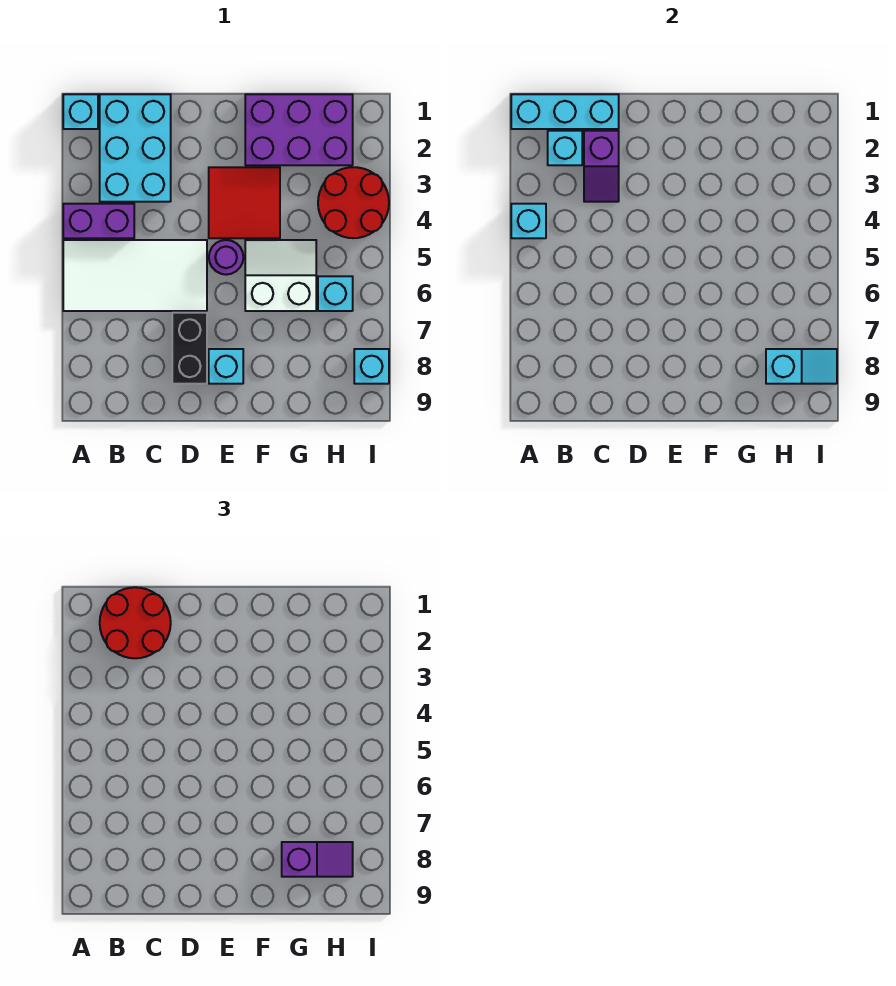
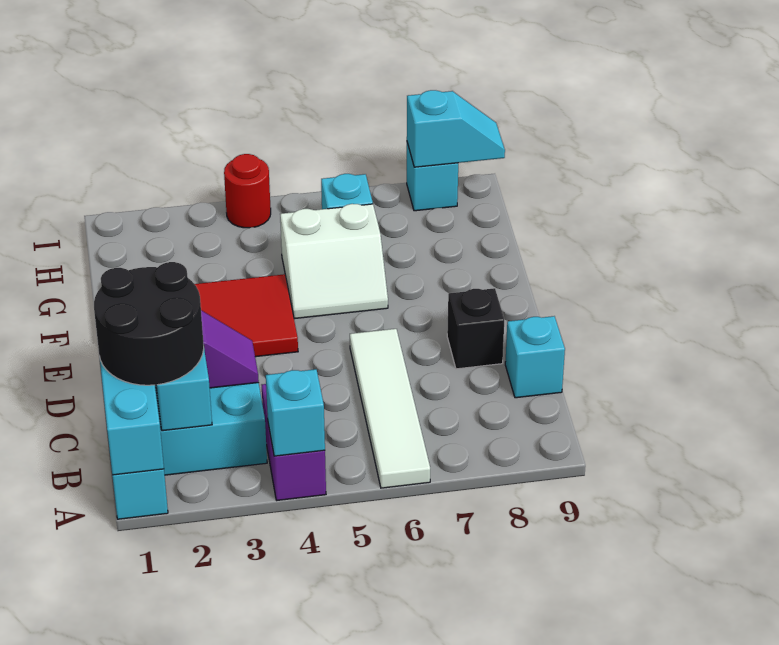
white tile A5:D6 level 1 -> white tile A6:D6 level 1
red round brick B1:C2 level 3 -> black round brick B1:C2 level 3
black brick D7:D8 level 1 -> black brick D8 level 1
purple round brick E5 level 1 -> none
cyan brick E8 level 1 -> cyan brick C9 level 1
purple brick F1:H2 level 1 -> none
white slope F5:G6 level 1 top 6 -> white slope F5:G6 level 1 top G
purple slope G8:H8 level 3 top G -> none
red round brick H3:I4 level 1 -> red round brick I4 level 1
cyan slope H8:I8 level 2 top H -> cyan slope I8:I9 level 2 top 8

